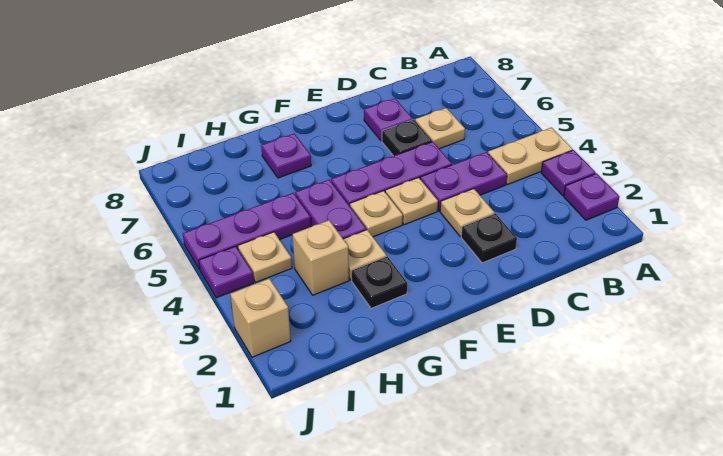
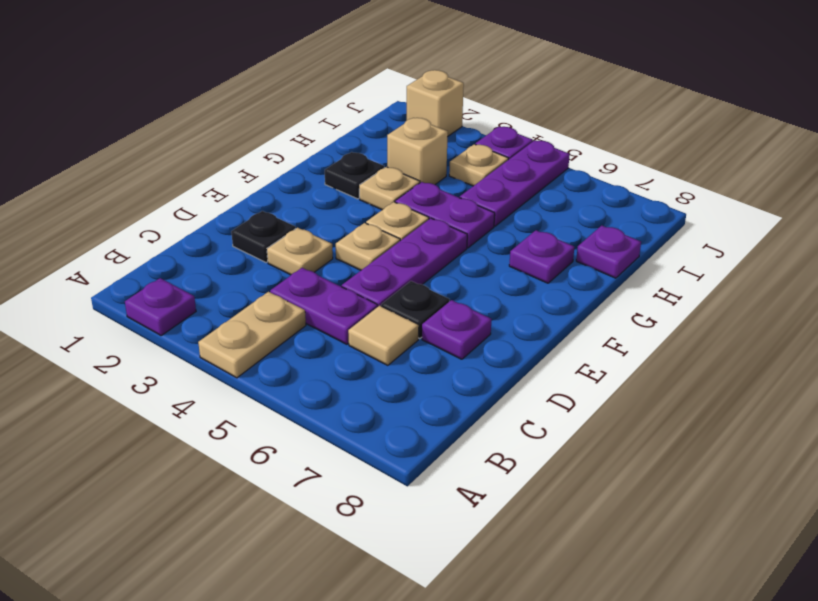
purple plate A3 level 1 -> purple plate H8 level 1
purple plate C4:D4 level 1 -> purple plate C4:C5 level 1
tan plate C6 level 1 -> tan tile C6 level 1

